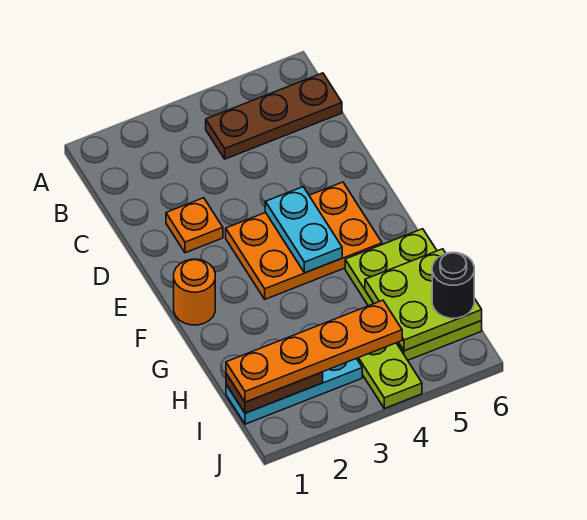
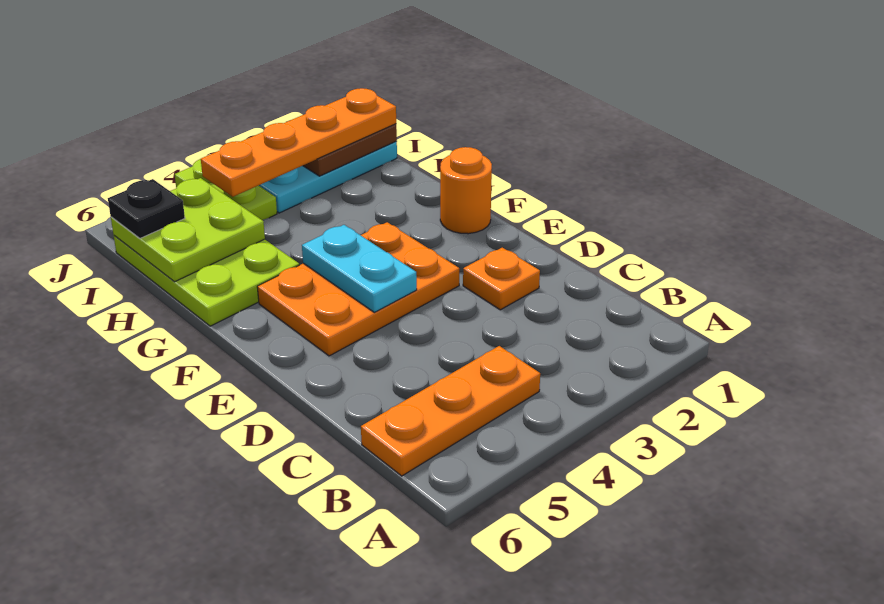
brown plate B4:B6 level 1 -> orange plate B4:B6 level 1
black round brick I6 level 3 -> black plate I6 level 3

